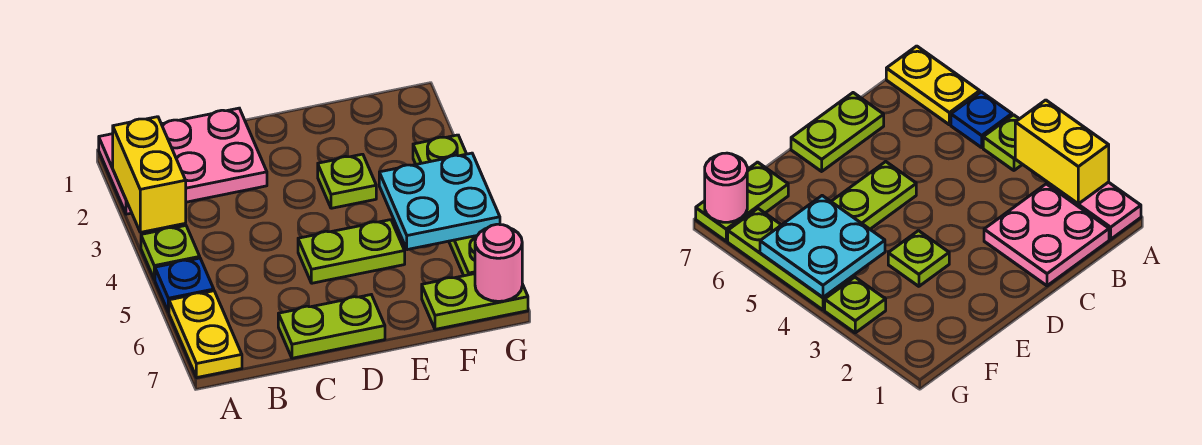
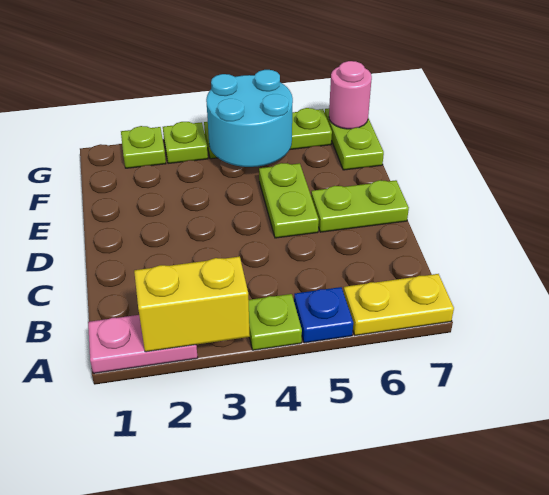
pink plate B1:C2 level 1 -> none
lime plate C7:D7 level 1 -> lime plate D6:D7 level 1
lime plate E3 level 1 -> lime plate G2 level 1
cyan plate F4:G5 level 2 -> cyan round brick F4:G5 level 2

